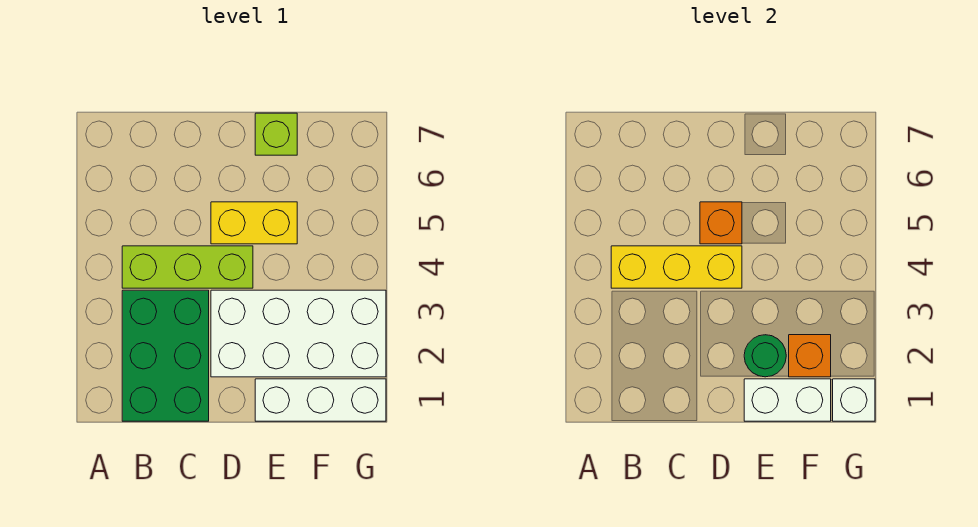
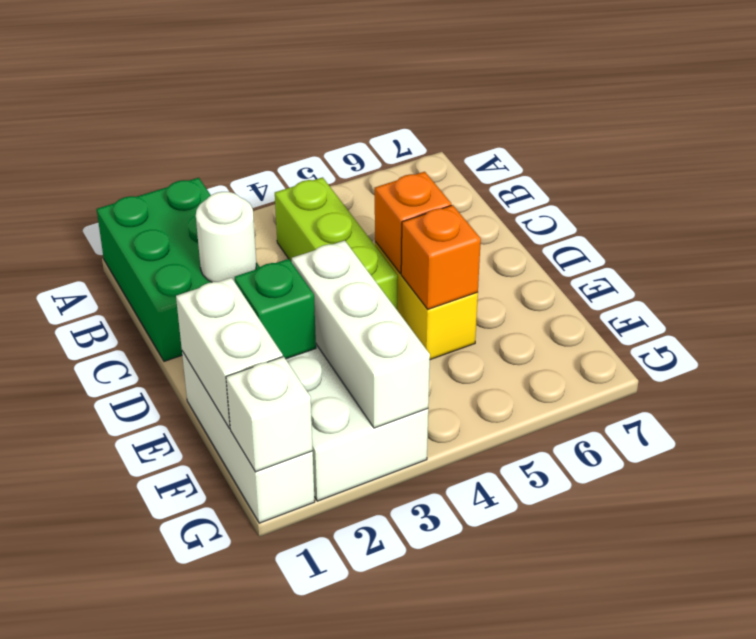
green brick B1:C3 level 1 -> green brick A1:C2 level 1
yellow brick B4:D4 level 2 -> none
none -> white round brick C2 level 2
green round brick E2 level 2 -> green brick E2 level 2
none -> white brick E3:G3 level 2
lime brick E7 level 1 -> none
orange brick F2 level 2 -> orange brick E5 level 2

